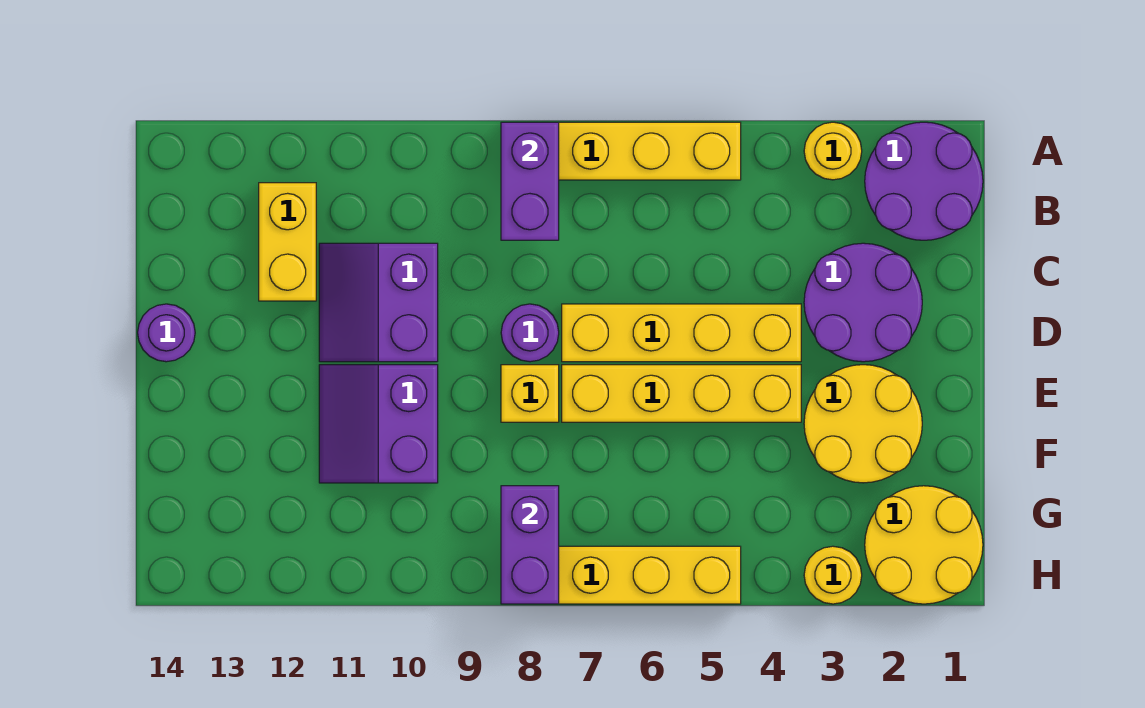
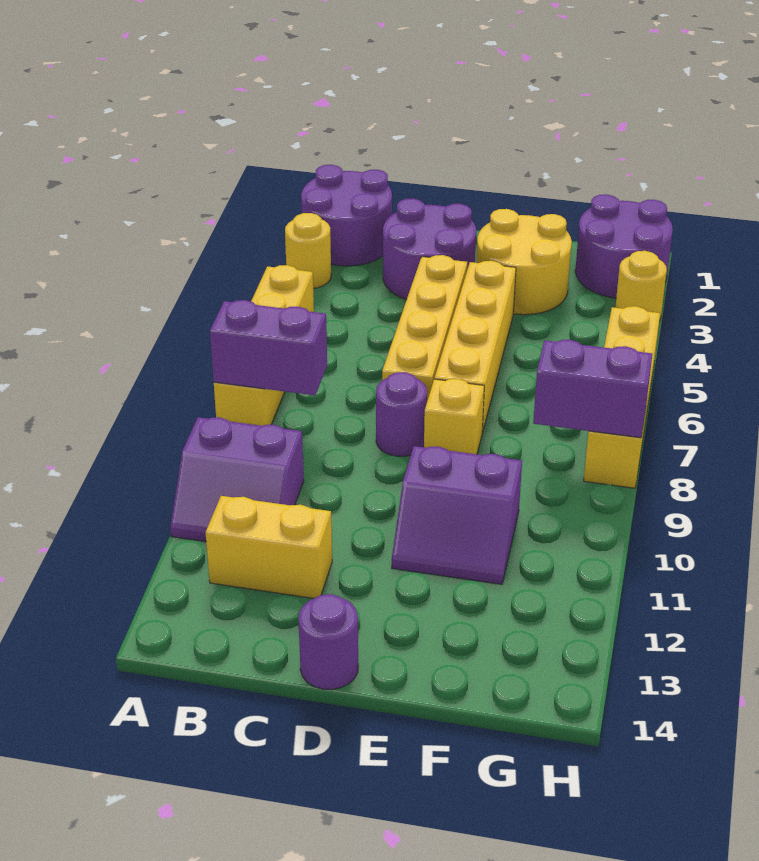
purple slope C10:D11 level 1 top 10 -> purple slope A10:B11 level 1 top 10
yellow round brick G1:H2 level 1 -> purple round brick G1:H2 level 1

